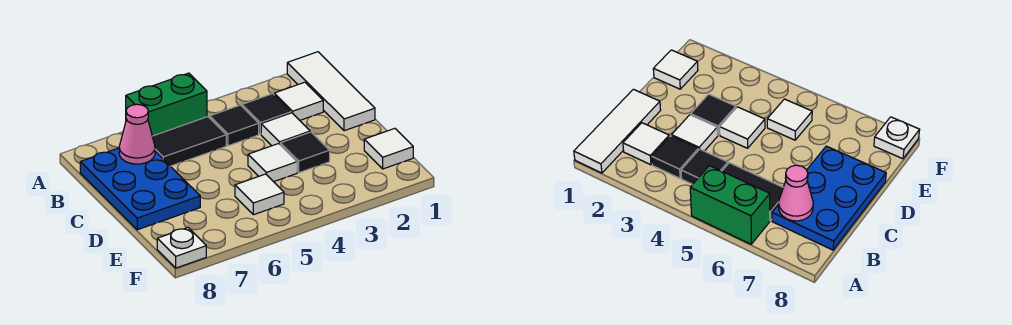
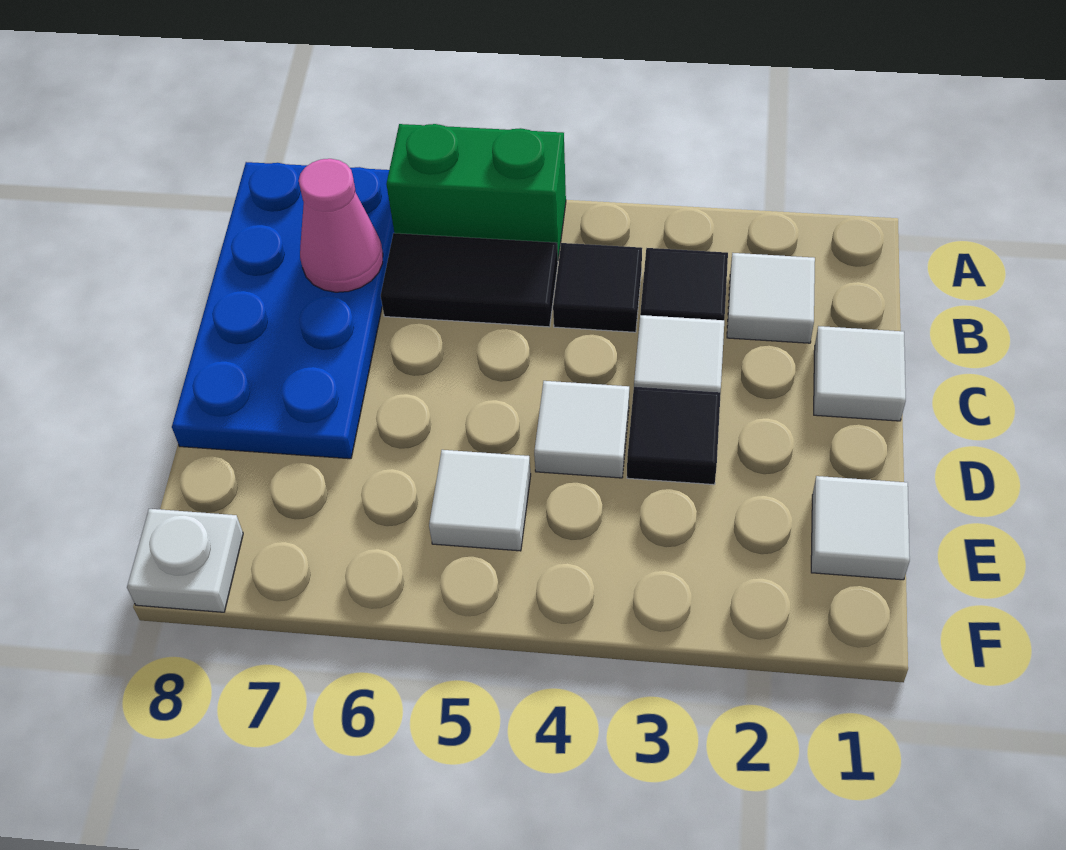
white tile A1:C1 level 1 -> white tile C1 level 1
blue plate B7:D8 level 1 -> blue plate A7:D8 level 1

